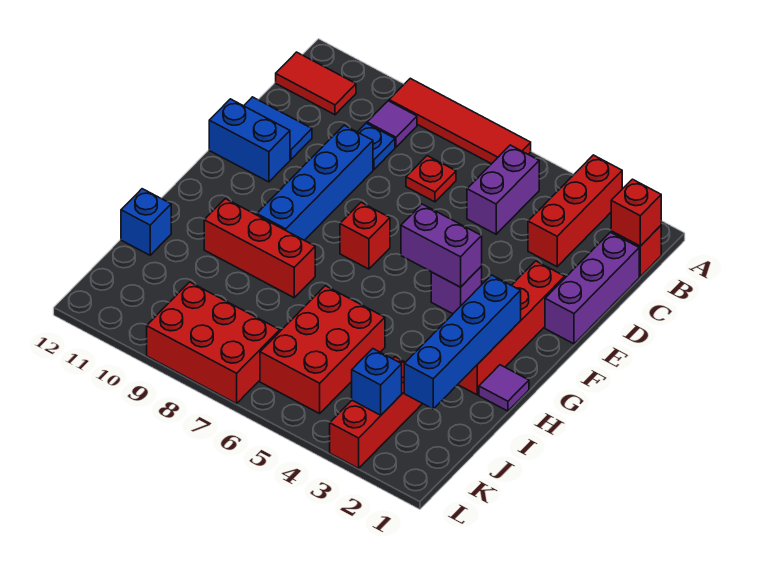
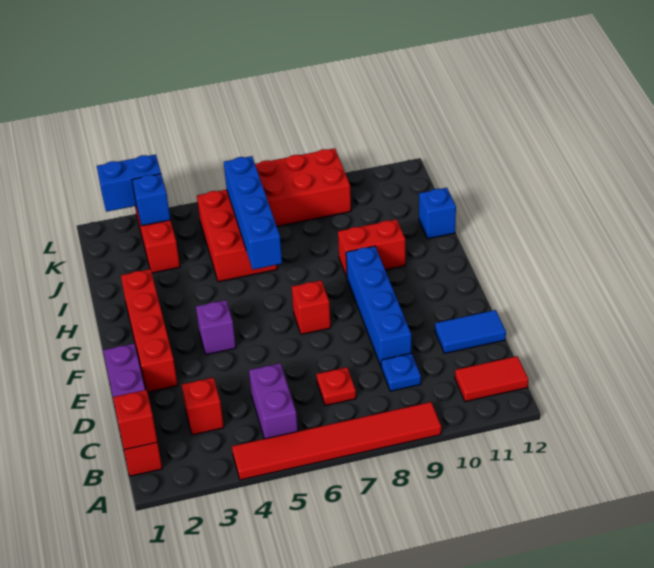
red brick A3:C3 level 1 -> red brick C3 level 1
red tile A6:A9 level 1 -> red tile A4:A9 level 1
purple tile B9 level 1 -> none
blue brick E11:E12 level 1 -> blue brick L2:L3 level 2
purple brick F4:F5 level 2 -> none
blue brick G2:J2 level 2 -> blue brick H6:K6 level 2
purple tile H1 level 1 -> none
red brick H8:H10 level 1 -> red brick H9:H10 level 1

